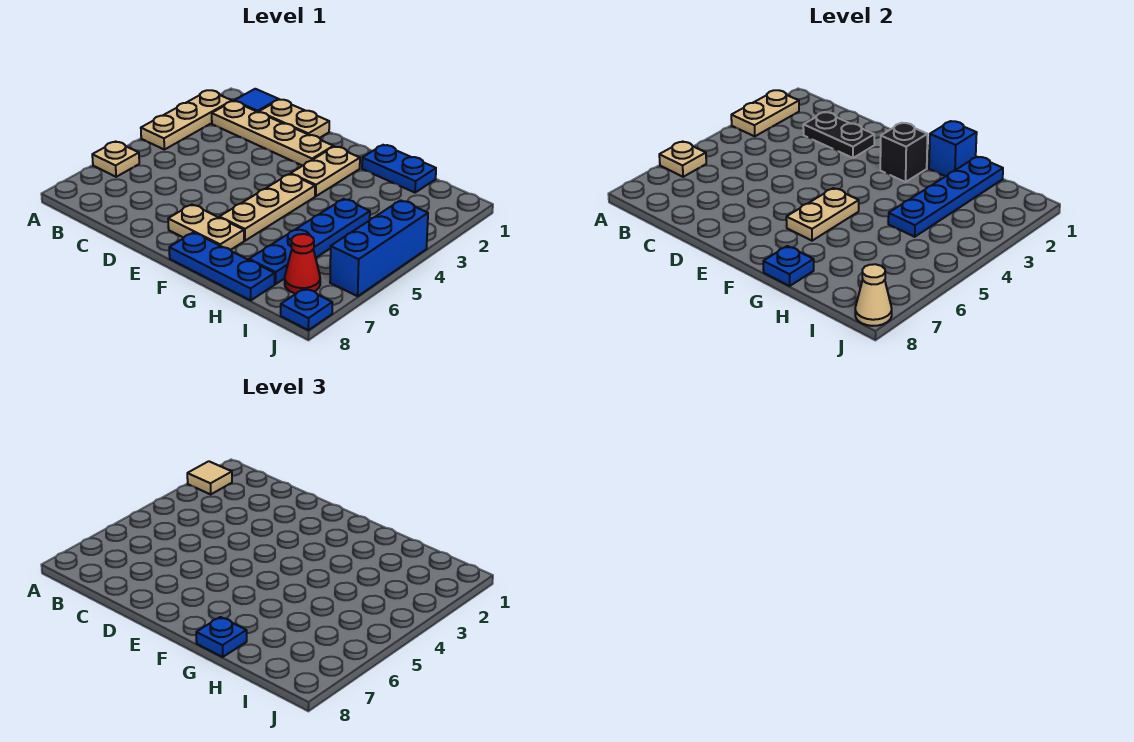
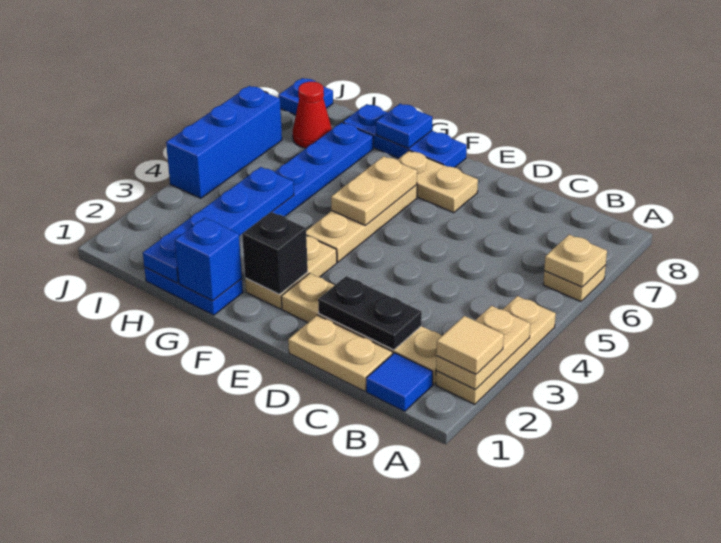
blue plate G8 level 3 -> none
tan cone J8 level 2 -> none

